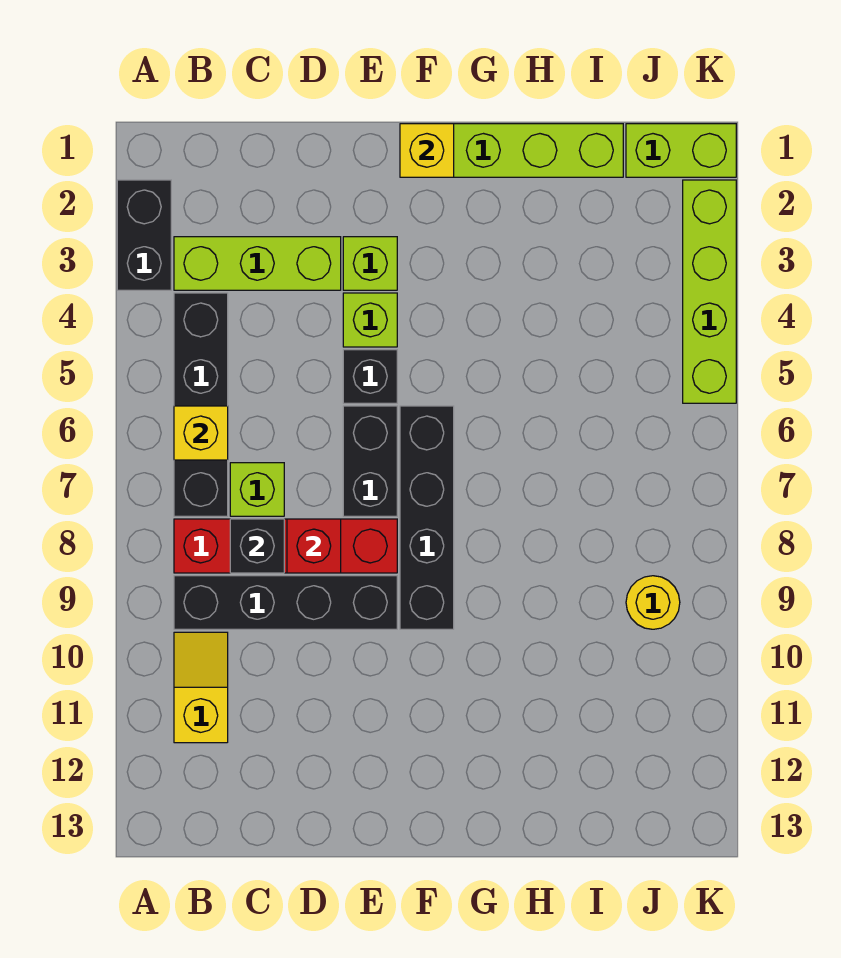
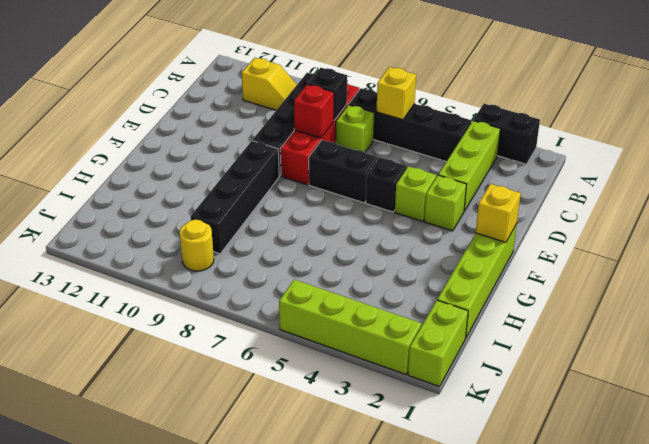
black brick F6:F9 level 1 -> black brick F9:I9 level 1

